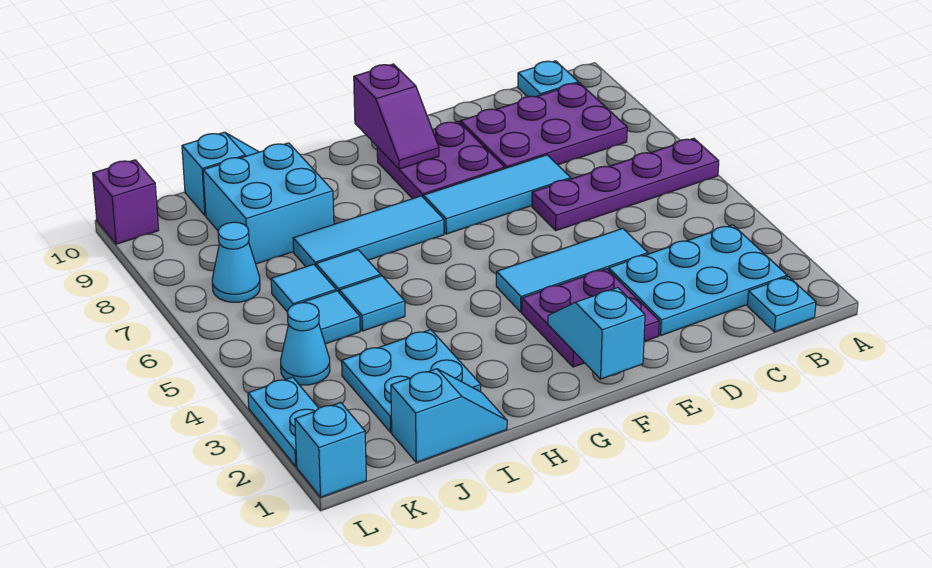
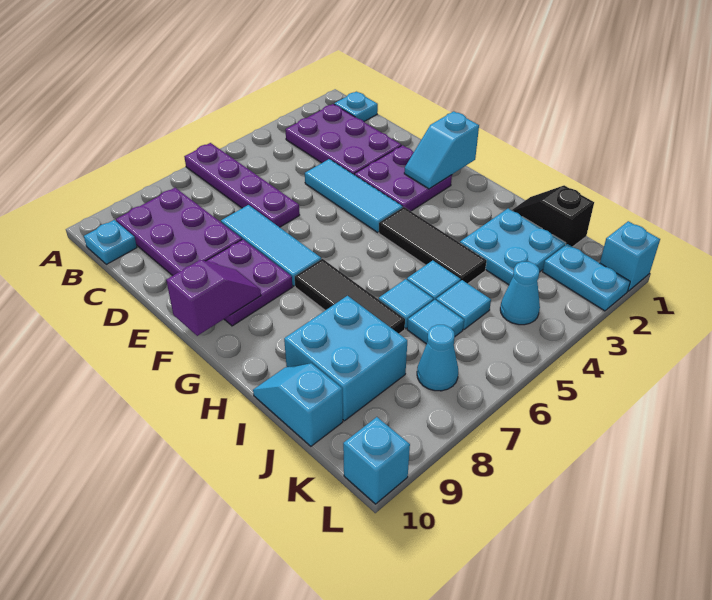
cyan plate B2:D3 level 1 -> purple plate B2:D3 level 1
none -> black tile G4:I4 level 1
cyan tile G7:I7 level 1 -> black tile G7:I7 level 1
cyan slope I1:J1 level 1 top J -> black slope I1:J1 level 1 top J
cyan plate L2:L3 level 1 -> cyan plate K2:L2 level 1
purple brick L10 level 1 -> cyan brick L10 level 1

